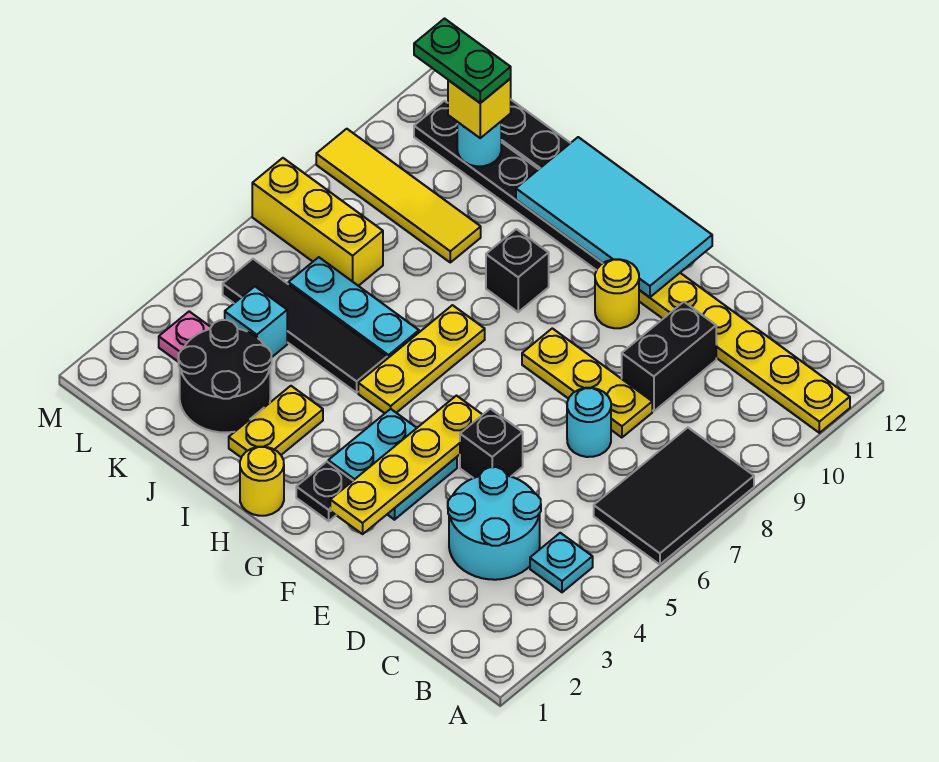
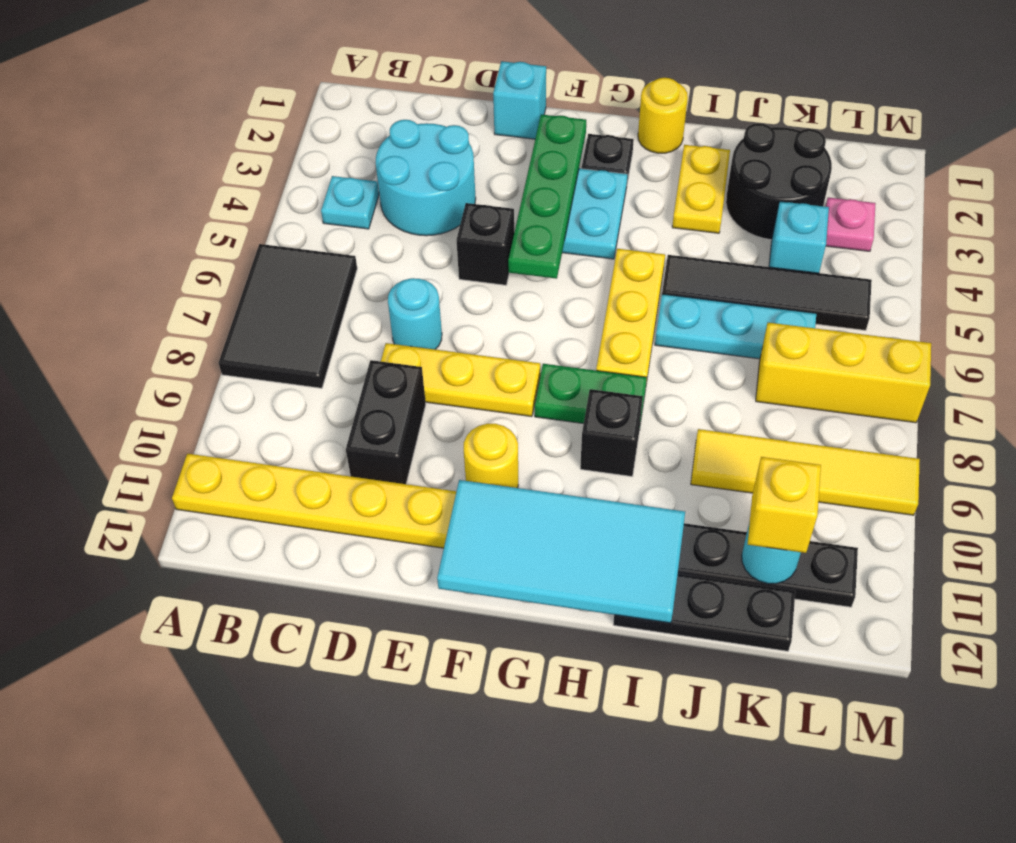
none -> cyan brick E1 level 1
yellow plate F2:F5 level 2 -> green plate F2:F5 level 2
green plate K11:L11 level 4 -> green plate G8:H8 level 1

